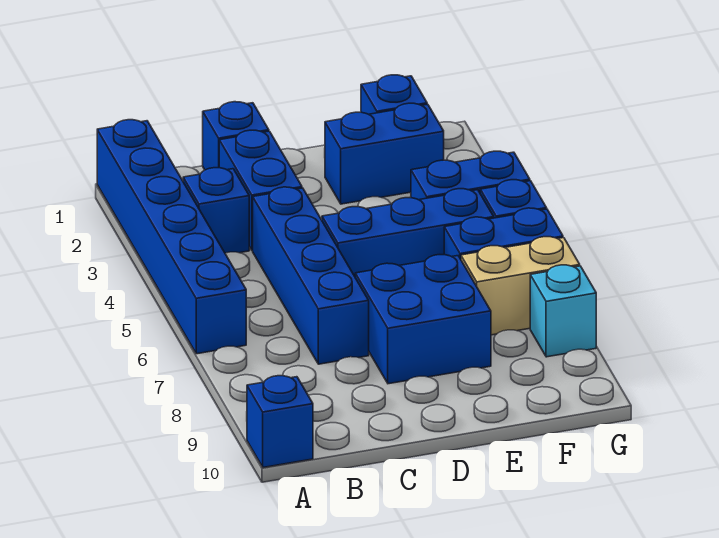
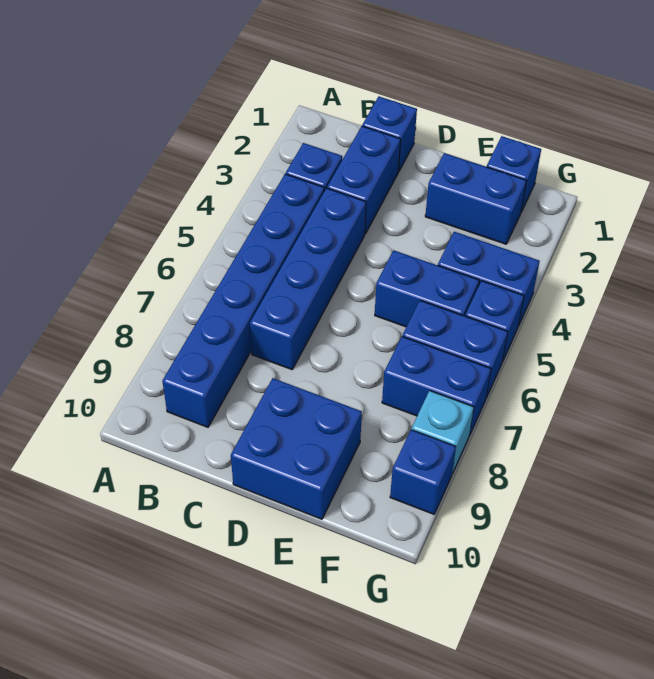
blue brick A1:A6 level 1 -> blue brick B4:B9 level 1
blue brick A10 level 1 -> blue brick G9 level 1
blue brick D5:F5 level 1 -> blue brick E5:F5 level 1
blue brick D7:E8 level 1 -> blue brick D9:E10 level 1
tan brick F7:G7 level 1 -> blue brick F7:G7 level 1

